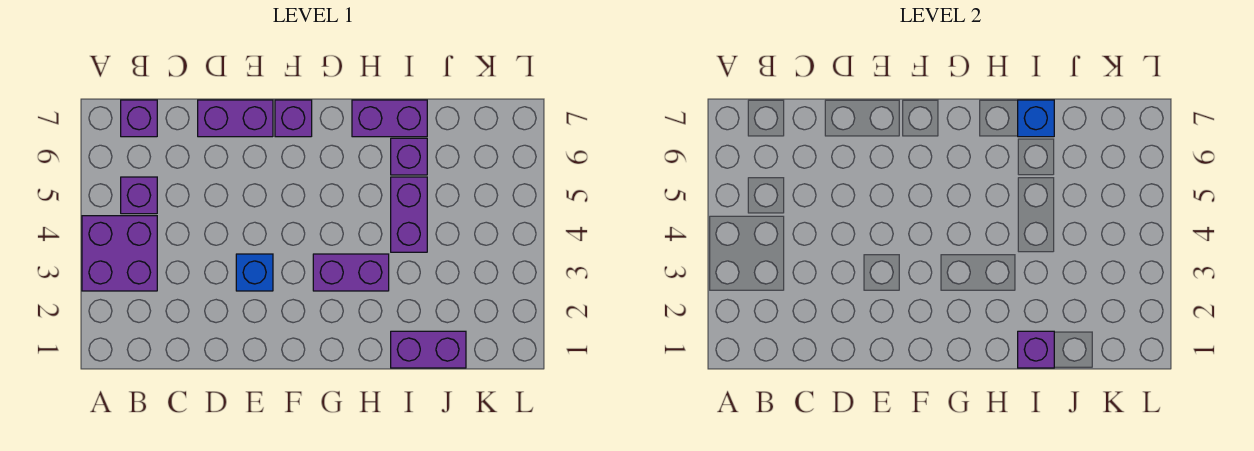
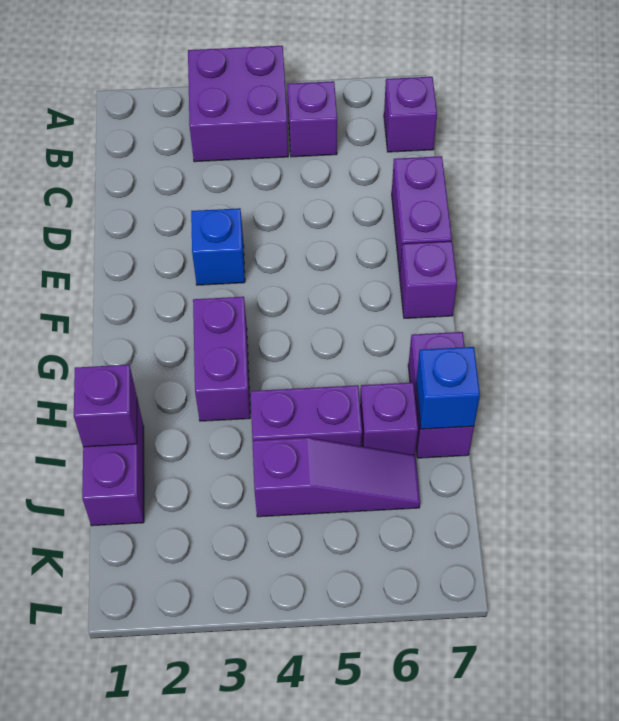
none -> purple slope J4:J6 level 1 top 4

